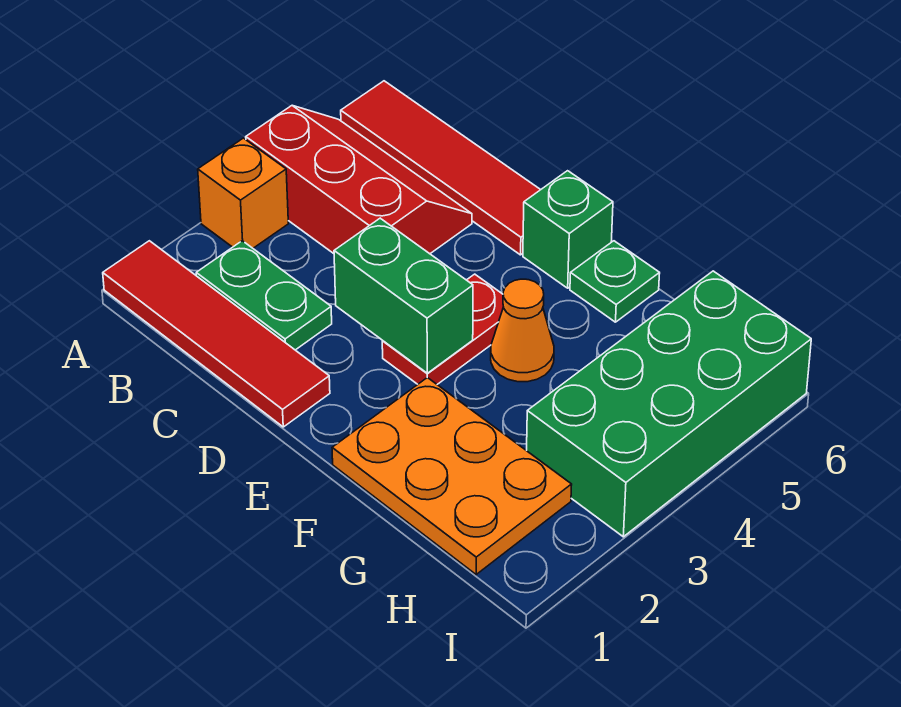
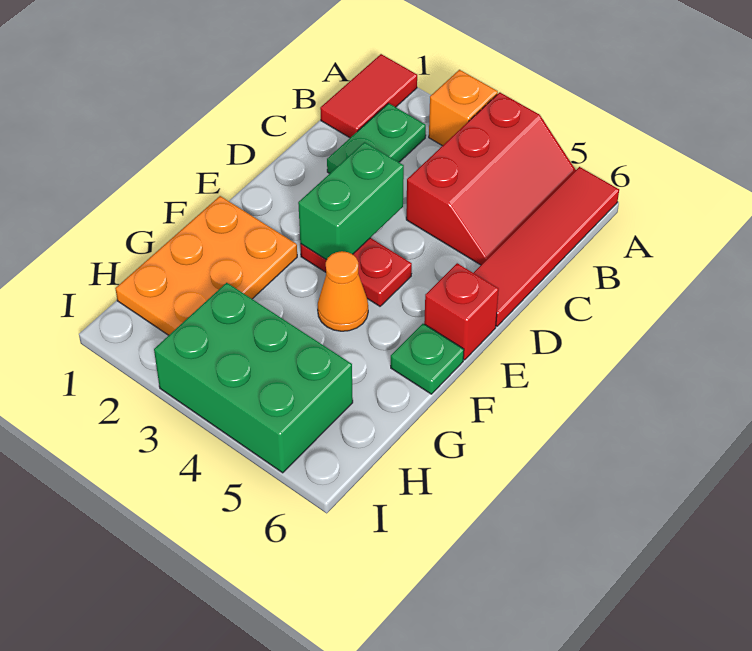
red tile A1:D1 level 1 -> red tile A1:B1 level 1
green brick E6 level 1 -> red brick E6 level 1
green brick H3:I6 level 1 -> green brick H3:I5 level 1

